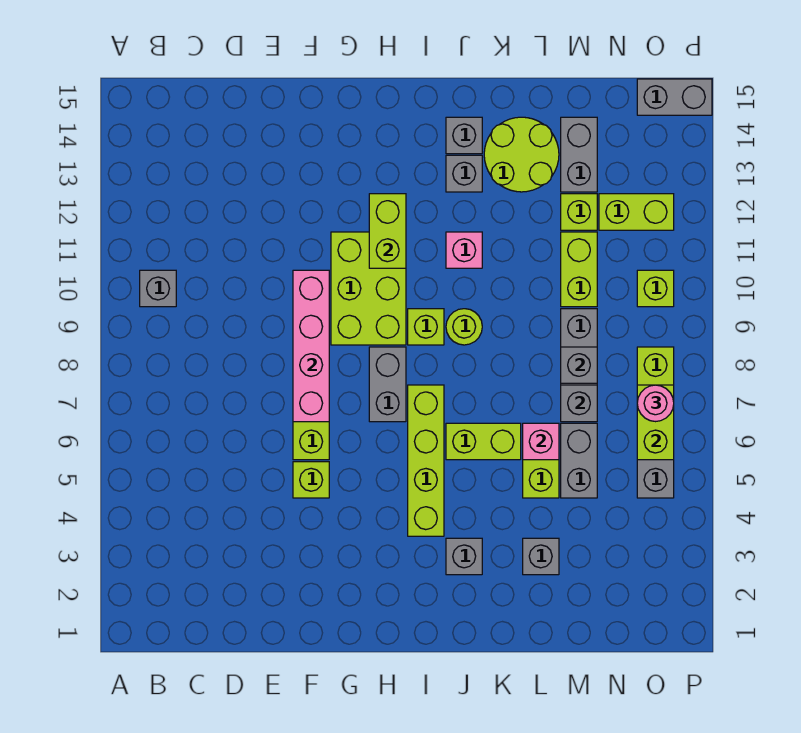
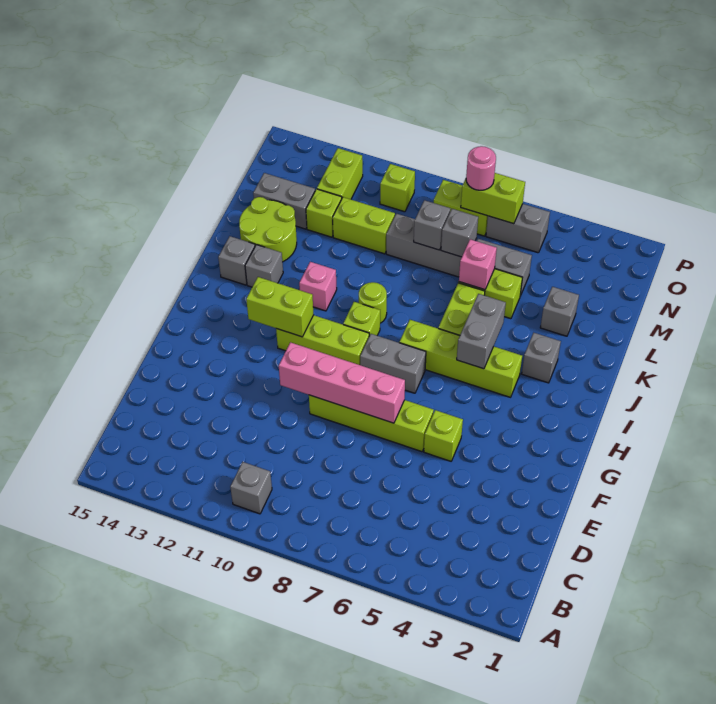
lime brick G9:H11 level 1 -> lime brick H9:H11 level 1
grey brick O15:P15 level 1 -> grey brick I5:J5 level 2

